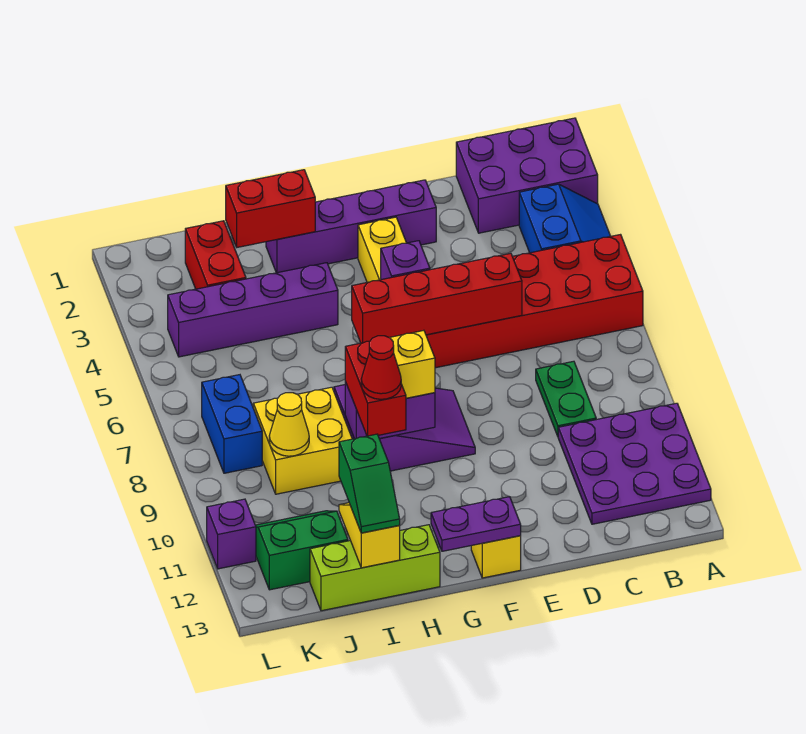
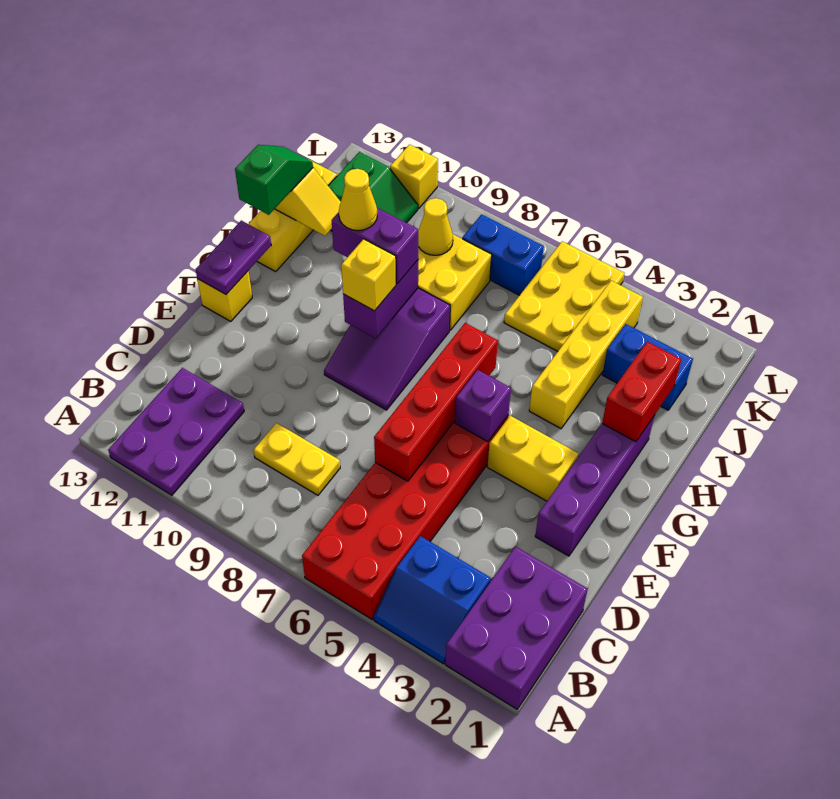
purple plate A10:C12 level 1 -> purple plate A11:C12 level 1
green plate C8:C9 level 1 -> yellow plate C8:C9 level 1
purple brick H4:K4 level 1 -> yellow brick H4:K4 level 1
red brick H9:H10 level 3 -> purple brick H9:H10 level 3
red cone H10 level 4 -> yellow cone H10 level 4
lime brick H13:J13 level 1 -> yellow brick H13:J13 level 1
green slope I12:I13 level 3 top 12 -> green slope H13:I13 level 3 top H
red brick J2:J3 level 1 -> blue brick J2:J3 level 1
none -> yellow plate J5:L6 level 1
purple brick L11 level 1 -> yellow brick L11 level 1

